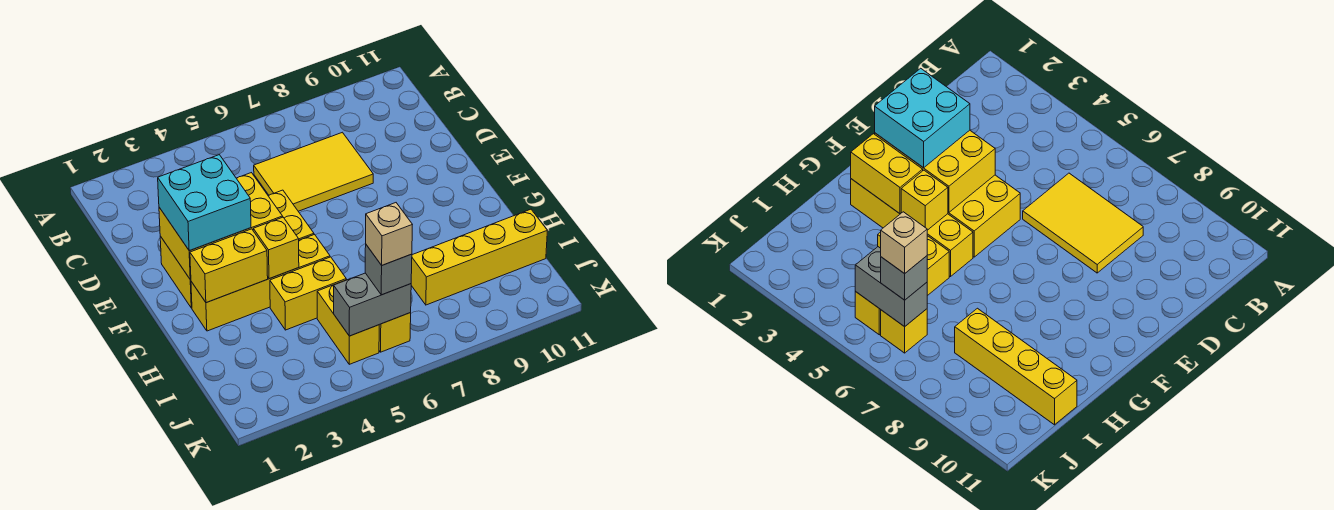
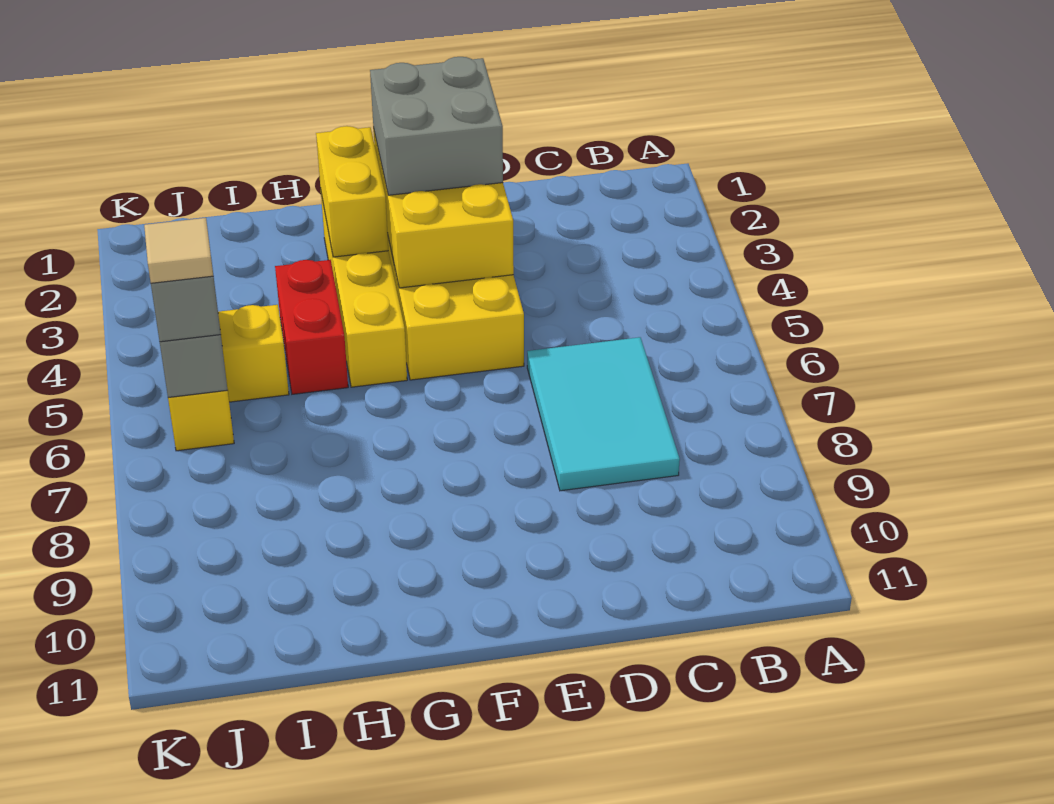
yellow tile C6:D8 level 1 -> cyan tile C6:D8 level 1
cyan brick E2:F3 level 3 -> grey brick E2:F3 level 3
yellow brick G4 level 2 -> none
yellow brick H4:H5 level 1 -> red brick H4:H5 level 1
yellow brick I8:I11 level 1 -> none
tan brick J6 level 4 -> tan tile J6 level 4

